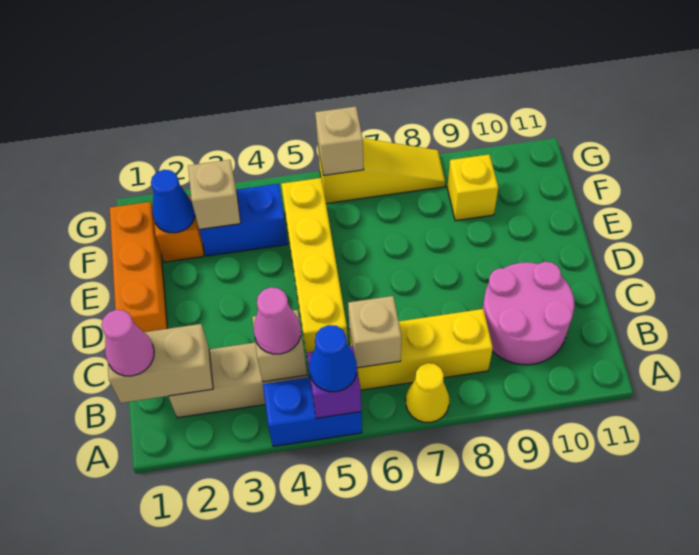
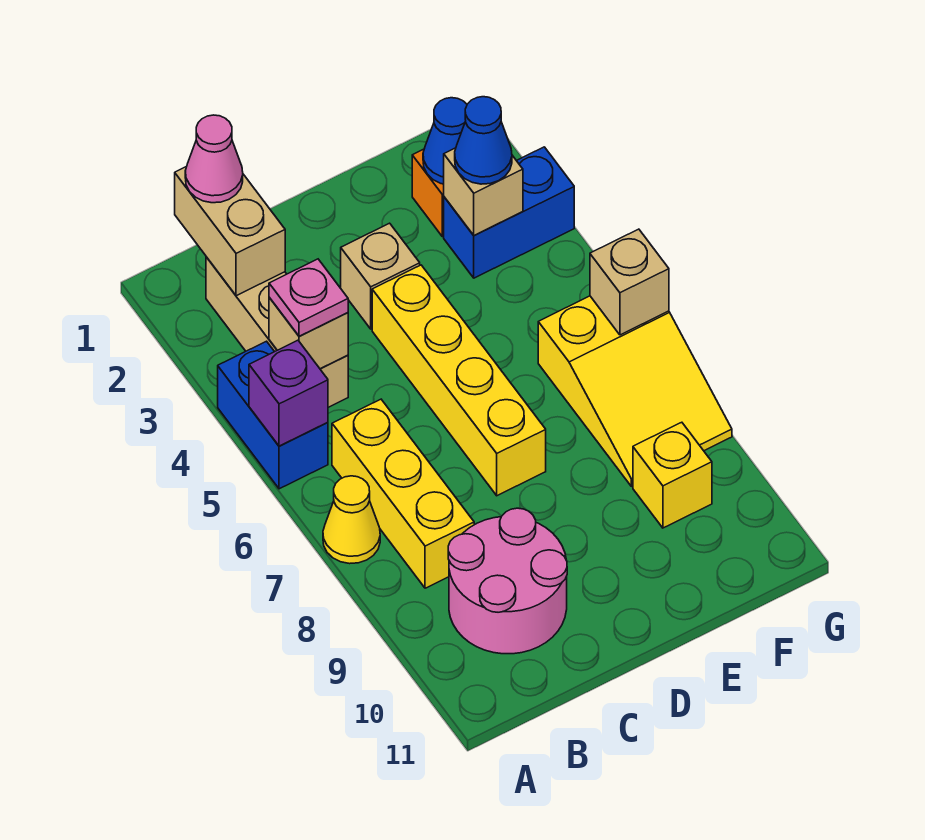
blue cone A5 level 3 -> blue cone F3 level 3
pink cone B4 level 3 -> pink plate B4 level 3
tan brick B6 level 2 -> tan brick D3 level 1
yellow brick C5:F5 level 1 -> yellow brick D4:D7 level 1
orange brick D1:F1 level 1 -> none
blue brick F3:F4 level 1 -> blue brick F3:G3 level 1
yellow slope G6:G8 level 1 top 6 -> yellow slope F6:G8 level 1 top 6

